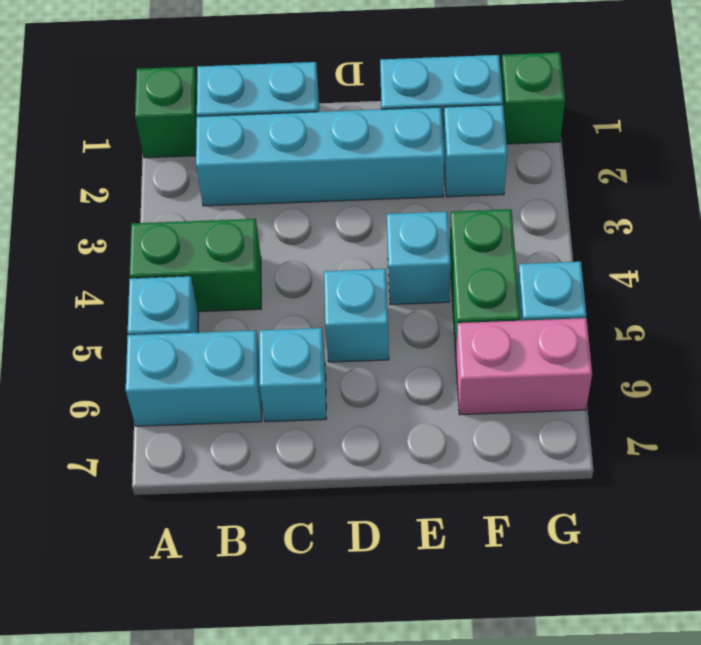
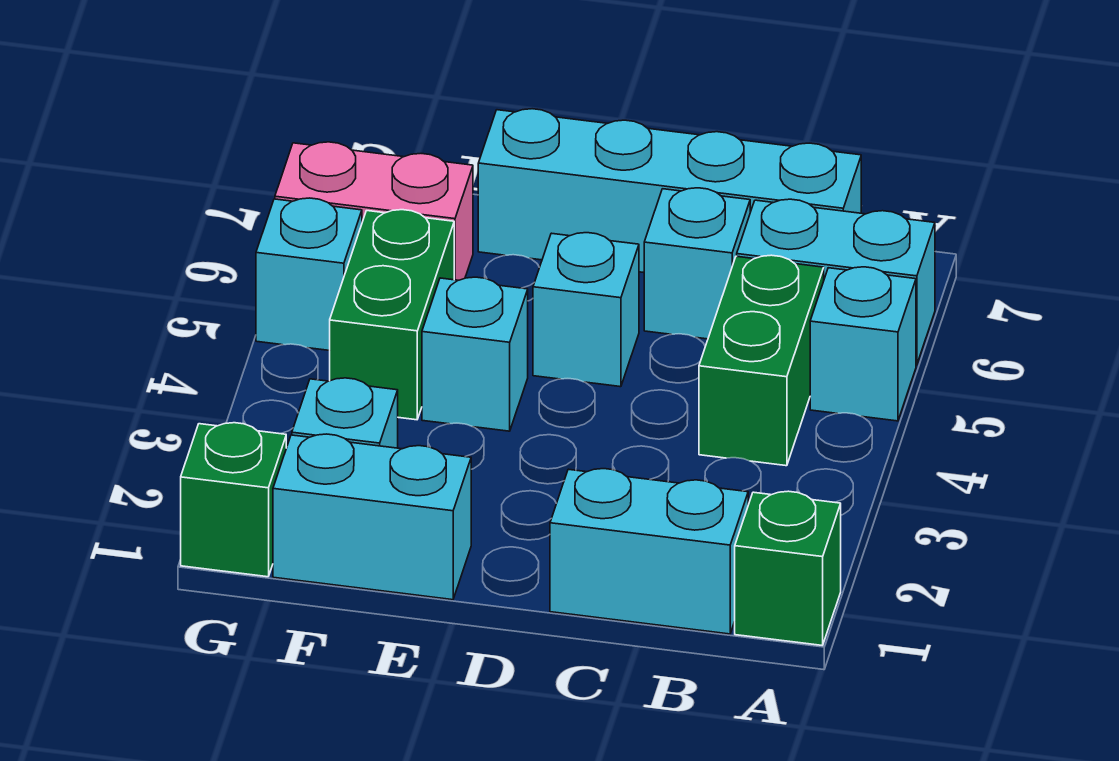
green brick A4:B4 level 1 -> green brick B4:B5 level 1
cyan brick B2:E2 level 1 -> cyan brick B7:E7 level 1

